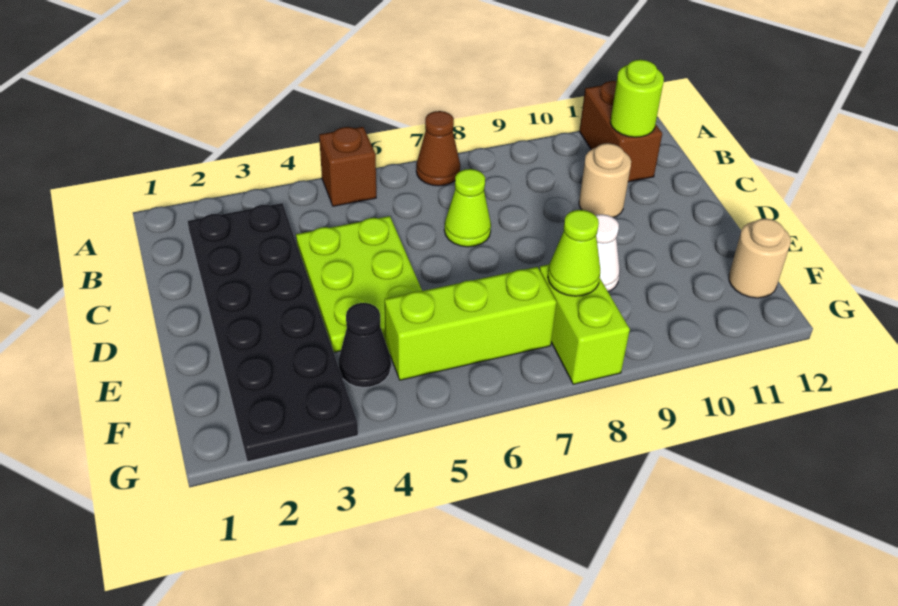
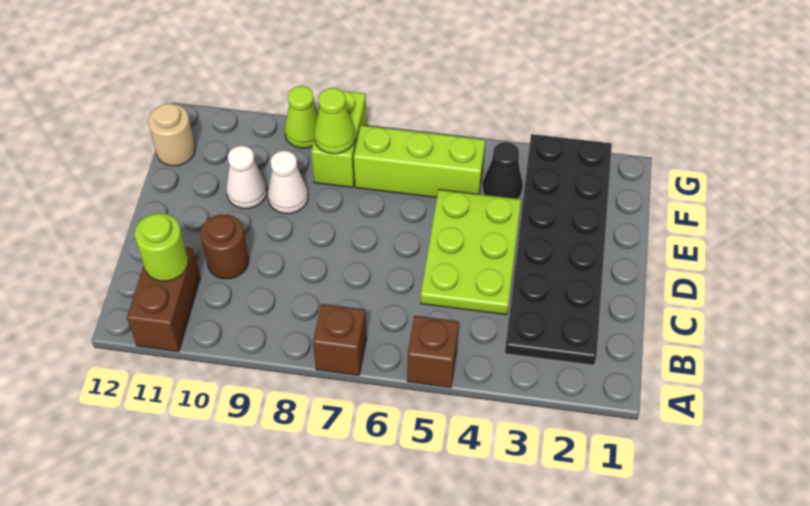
brown cone A7 level 1 -> brown brick A7 level 1
lime cone C7 level 1 -> lime cone G9 level 1
tan round brick C10 level 1 -> brown round brick C10 level 1
none -> white cone E10 level 1

